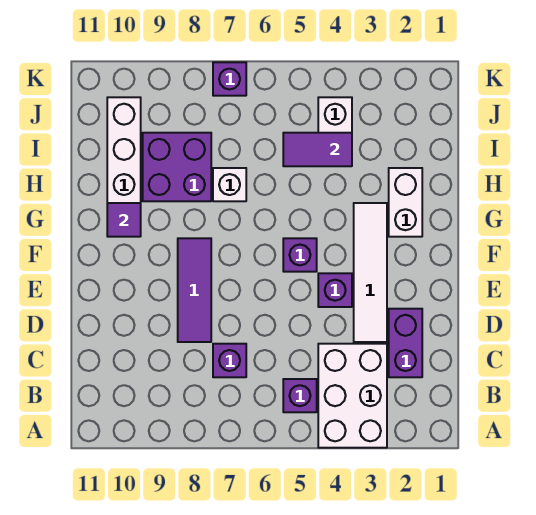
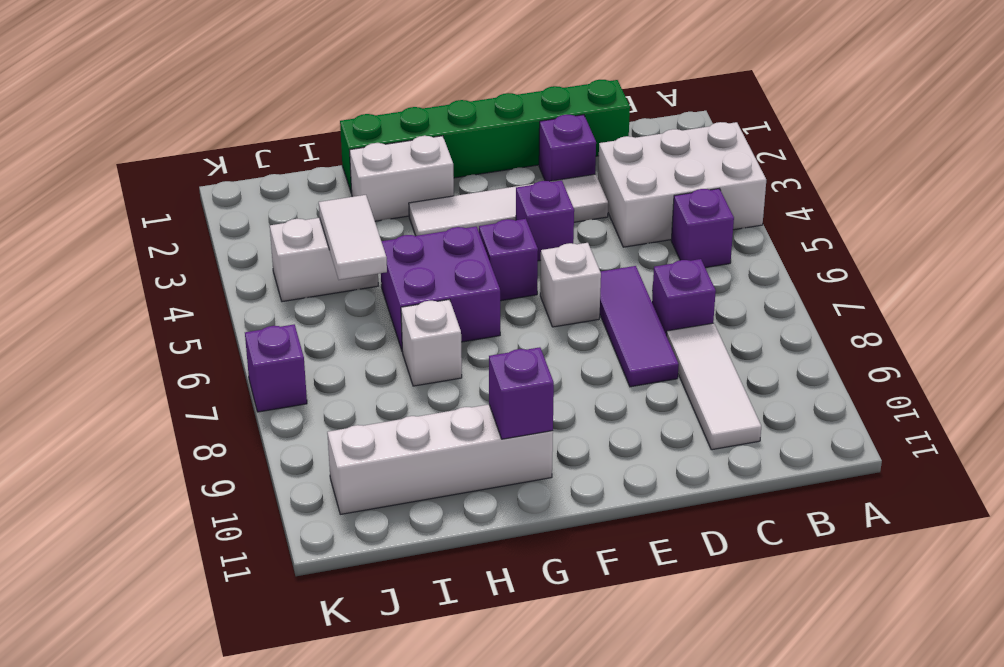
none -> green brick C1:H1 level 1
purple brick C2:D2 level 1 -> purple brick D2 level 1
none -> white tile C8:C10 level 1
purple tile D8:F8 level 1 -> purple tile D6:D8 level 1
none -> white brick E6 level 1
purple tile G10 level 2 -> purple brick G10 level 2
purple brick H8:I9 level 1 -> purple brick G5:H6 level 1
purple tile I4:I5 level 2 -> white tile I4:I5 level 2

